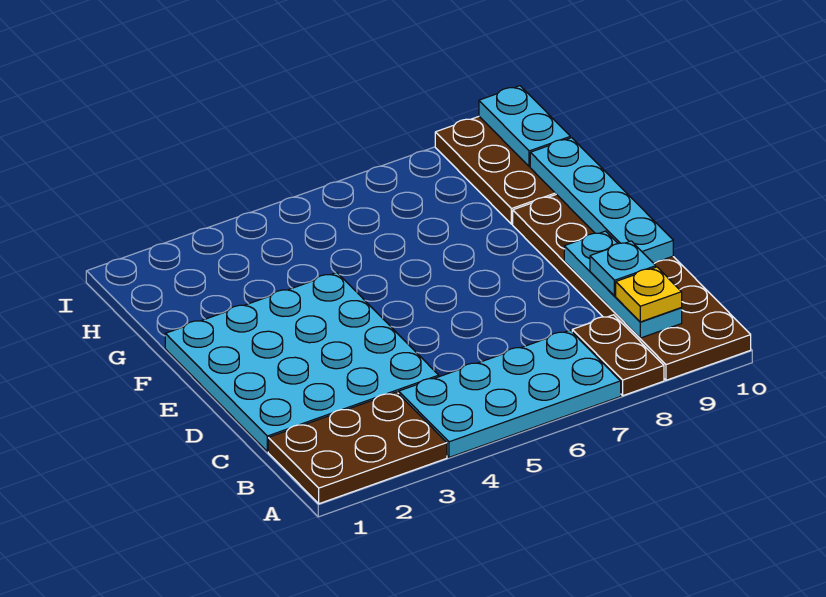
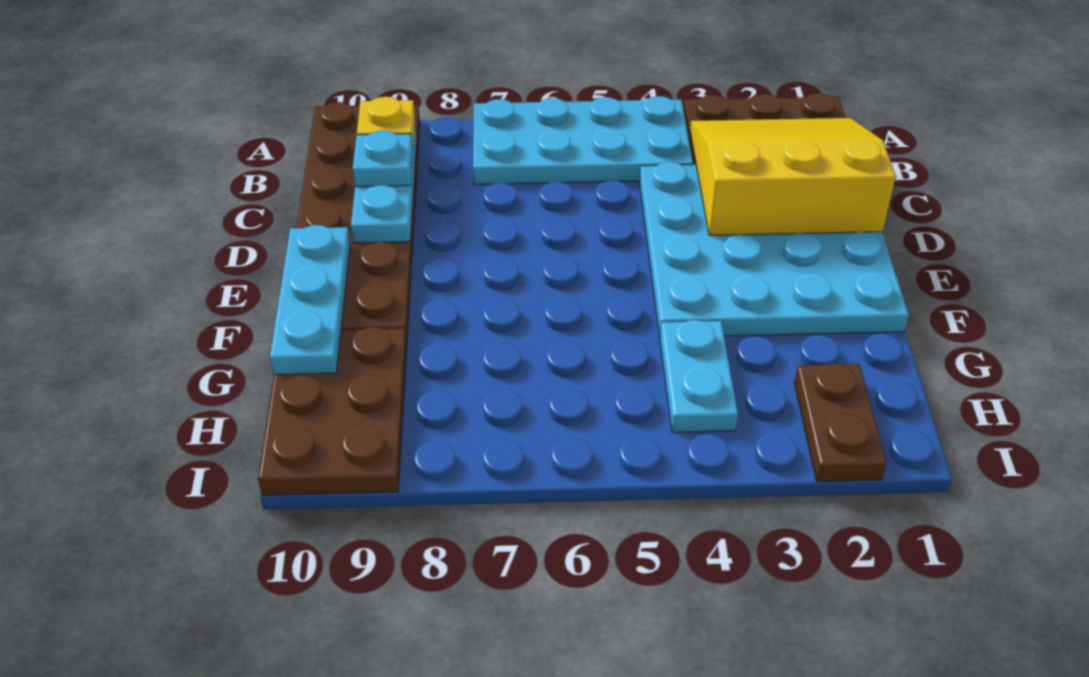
brown plate A8:B8 level 1 -> brown plate H2:I2 level 1
none -> yellow slope B1:D3 level 2 top D
cyan plate D10:G10 level 2 -> cyan plate E10:G10 level 2
cyan plate H10:I10 level 2 -> cyan plate G4:H4 level 1

